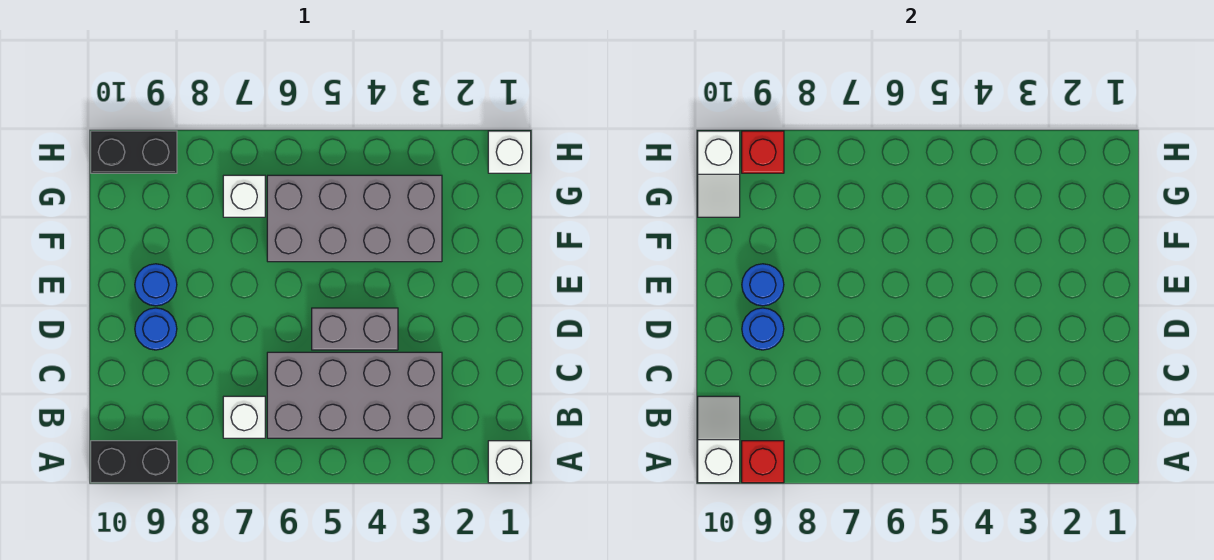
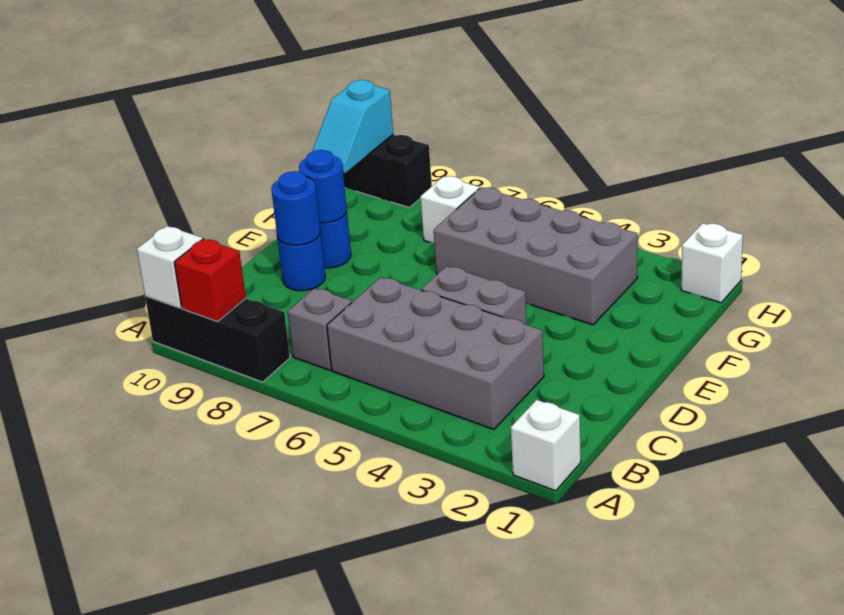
black brick A9:A10 level 1 -> black brick A8:A10 level 1
white brick B7 level 1 -> grey brick B7 level 1
white slope G10:H10 level 2 top H -> cyan slope G10:H10 level 2 top H
red brick H9 level 2 -> none

